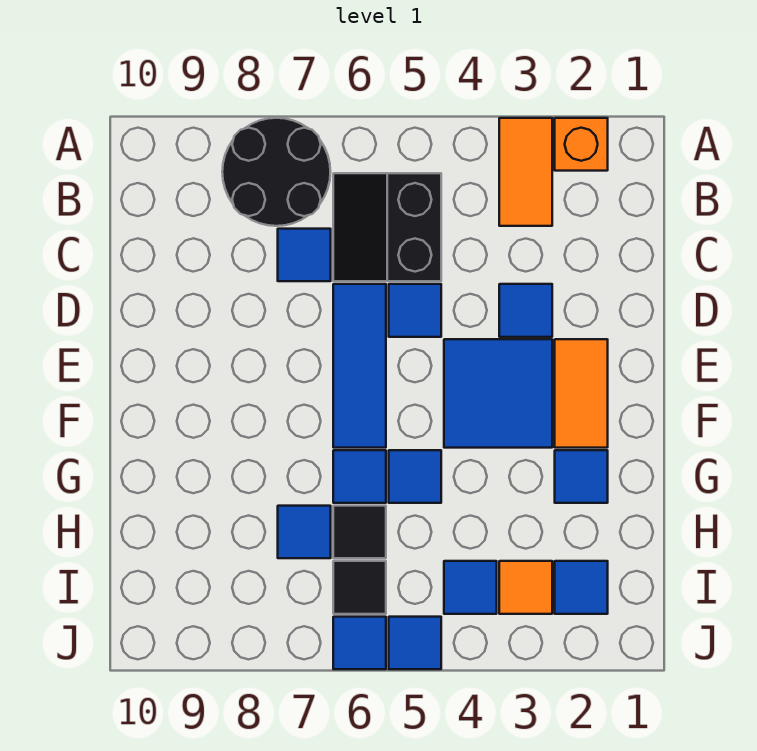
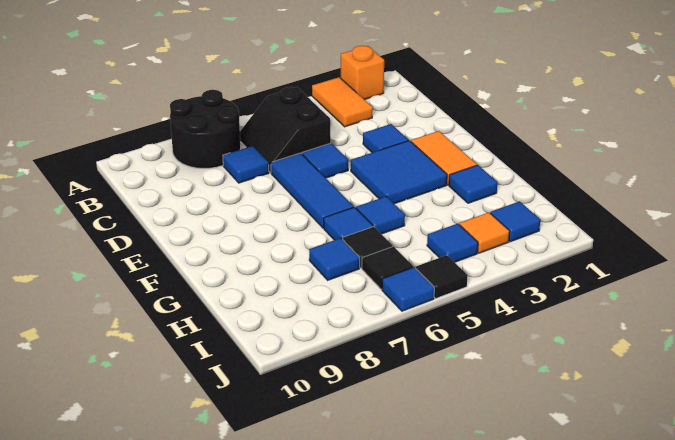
blue tile J5 level 1 -> black tile J5 level 1

